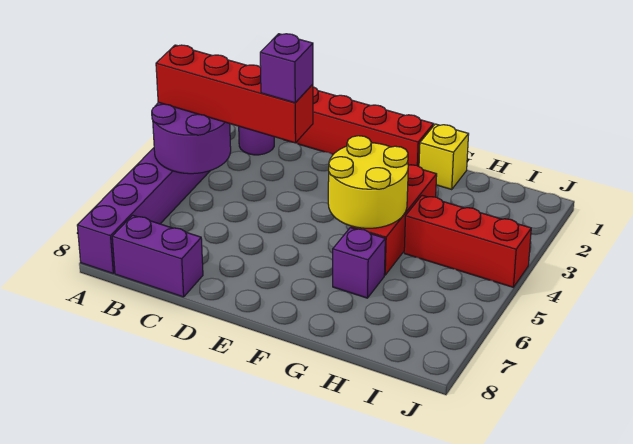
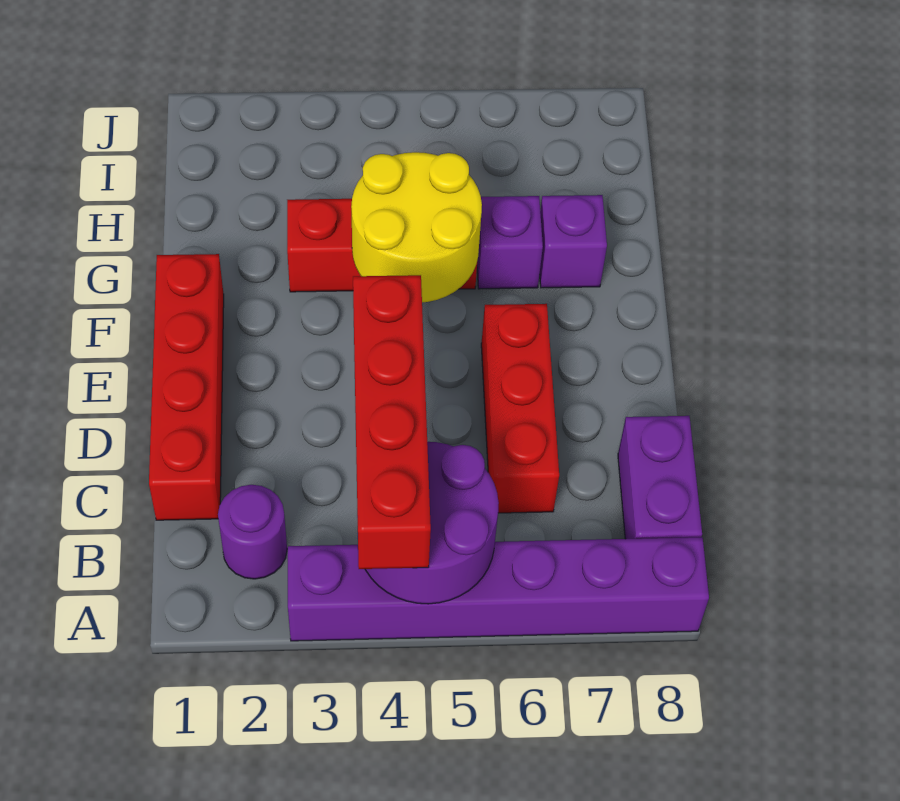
purple brick D4 level 4 -> purple brick G7 level 1
yellow brick G1 level 1 -> none
red brick H4:J4 level 1 -> red brick C6:E6 level 1

